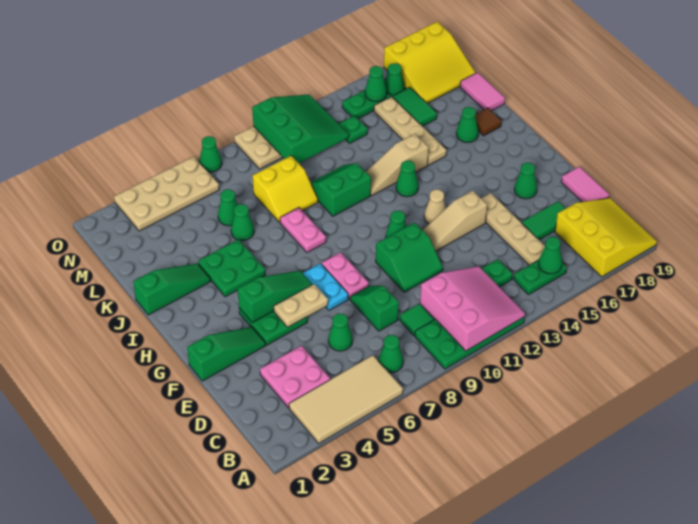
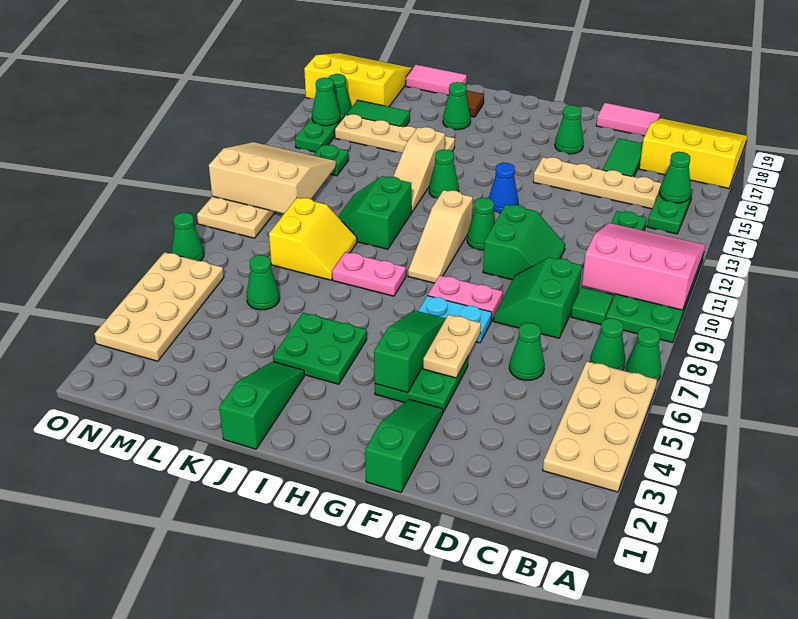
tan tile A3:B6 level 1 -> tan plate A3:B6 level 1
pink plate C3:D4 level 1 -> none
green slope D8:E8 level 1 top D -> green slope D8:E9 level 1 top D
tan slope F12:F14 level 1 top 14 -> tan slope H9:H11 level 1 top 11
tan cone G13 level 1 -> blue cone G13 level 1
green cone K6 level 1 -> green cone A7 level 1
green slope M10:O12 level 2 top 10 -> tan slope M10:O12 level 2 top 10
yellow slope M17:O19 level 1 top O -> yellow slope M17:O19 level 1 top 17

